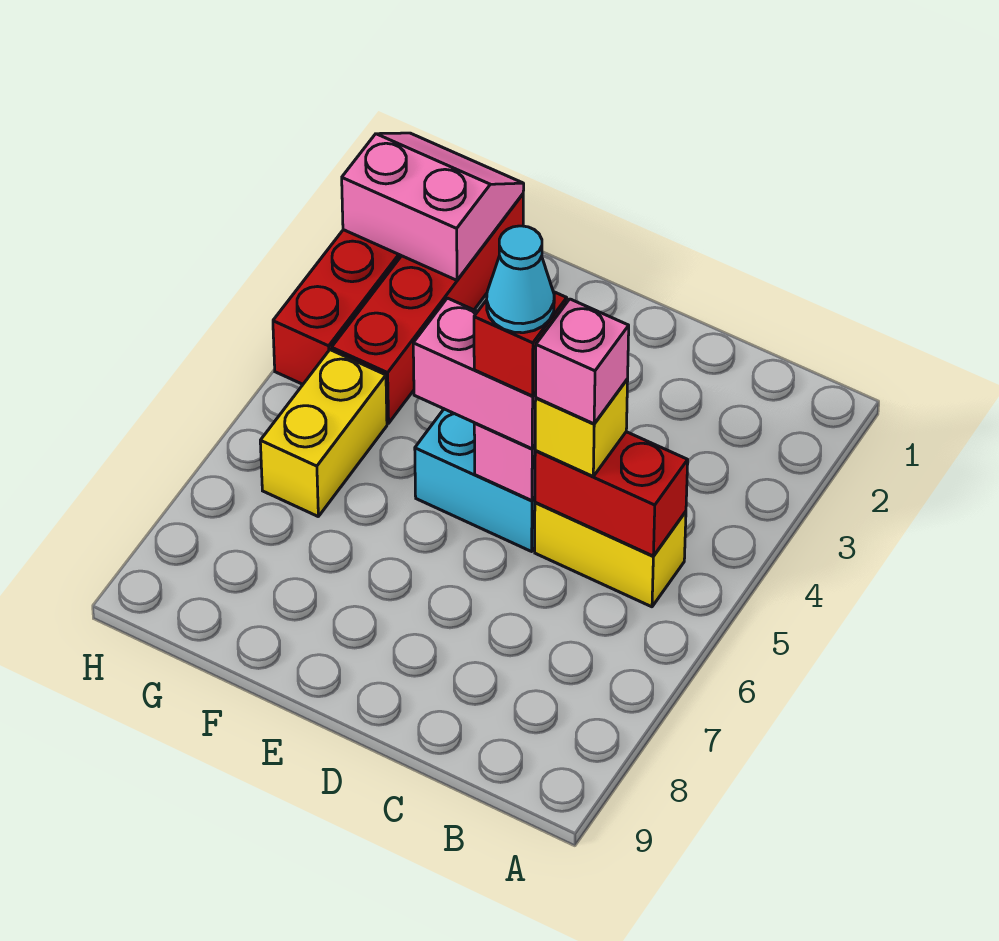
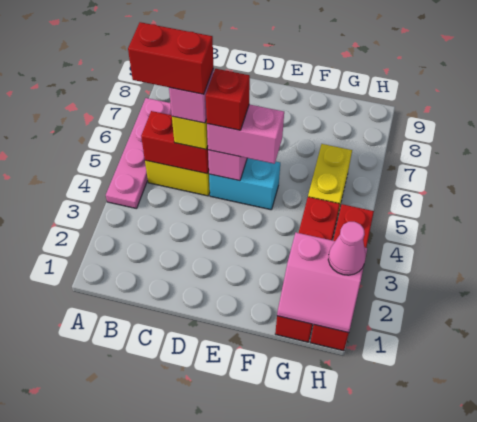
none -> pink plate A4:A7 level 1
none -> red brick B5:C5 level 5
cyan cone D5 level 5 -> none
none -> pink cone H2 level 3

